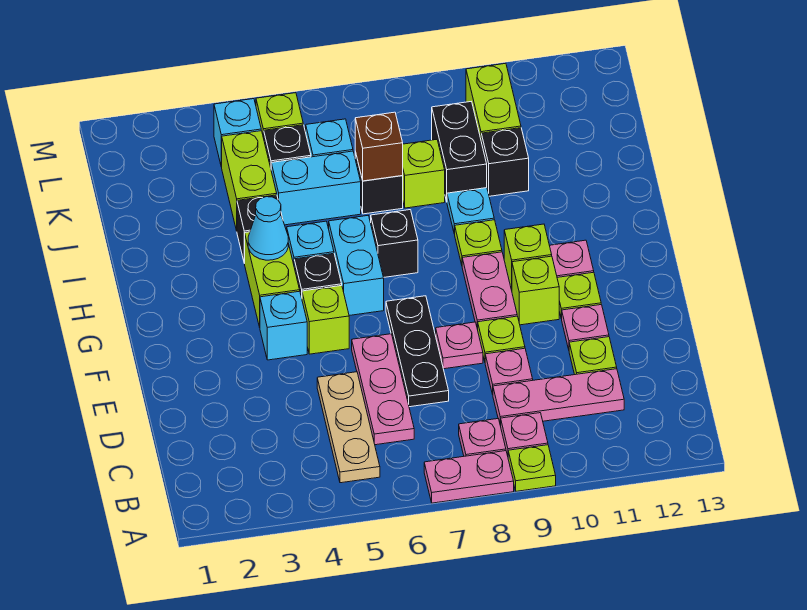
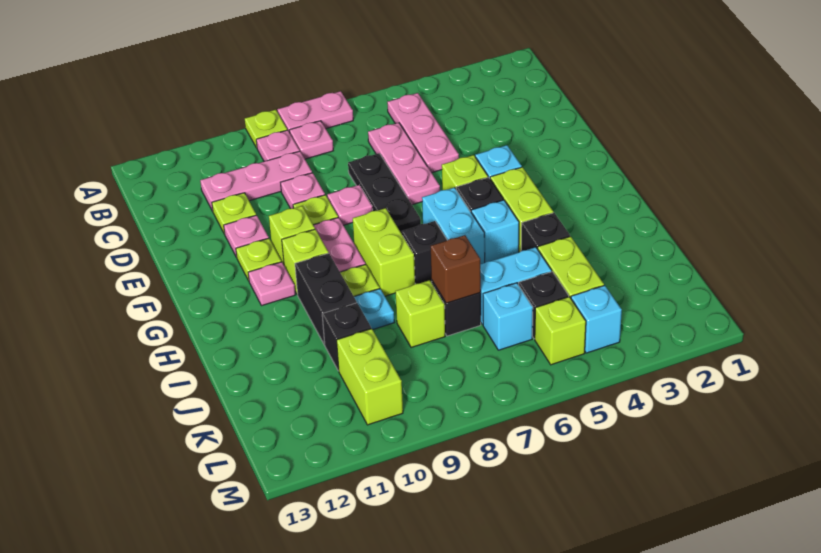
tan plate B5:D5 level 1 -> pink plate B5:D5 level 1
none -> lime brick G8:H8 level 1
cyan cone H4 level 2 -> none
black brick J9:K9 level 1 -> black brick H10:I10 level 1

